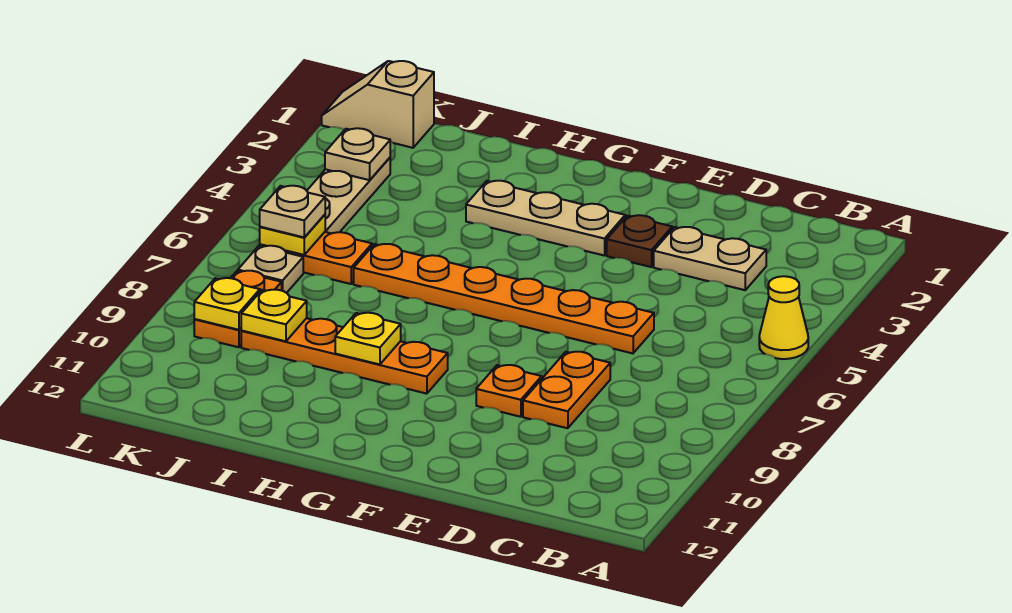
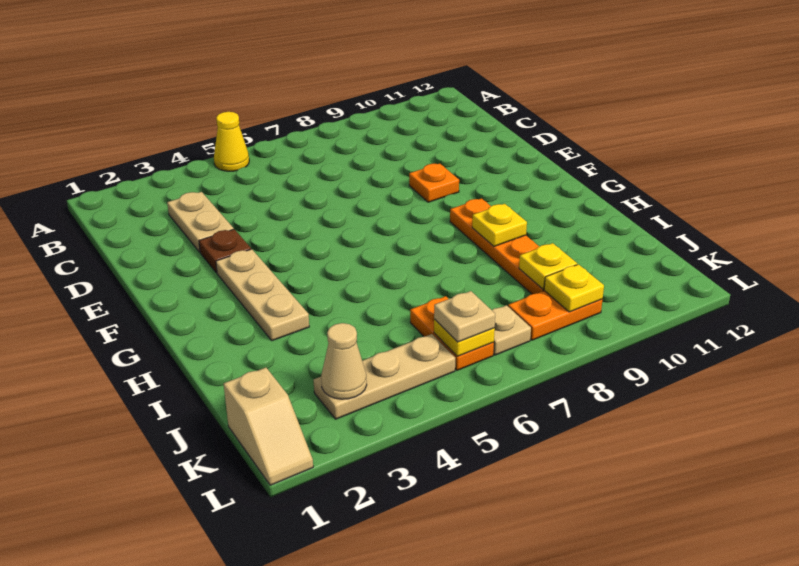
orange plate D6:I6 level 1 -> none
orange plate D8:D9 level 1 -> none
tan plate K3 level 2 -> tan cone K3 level 2

